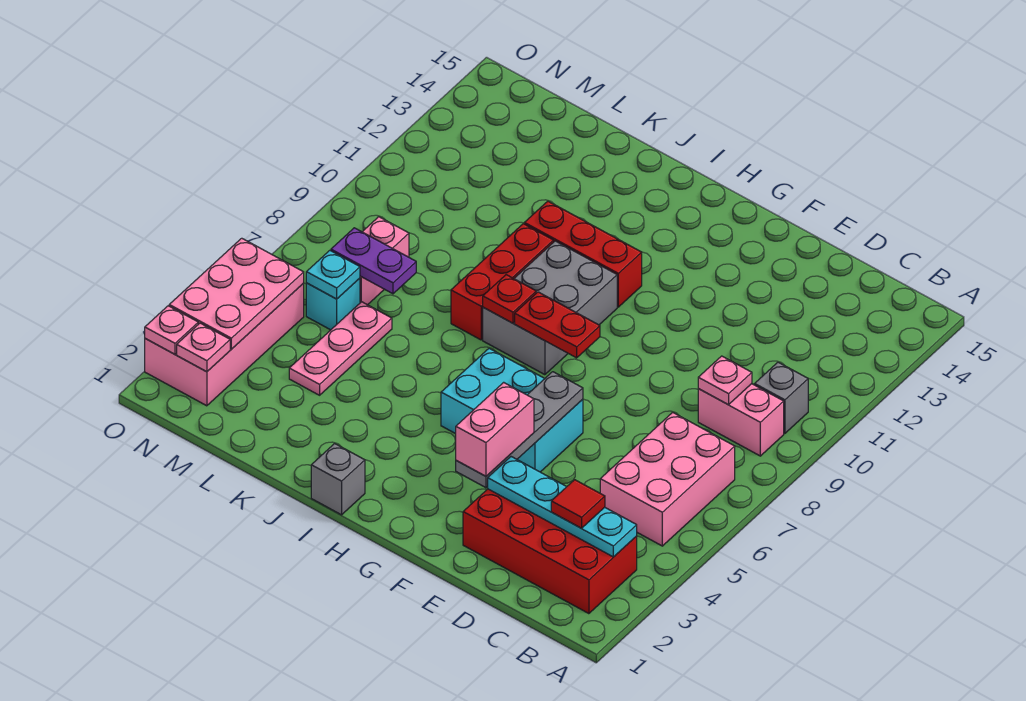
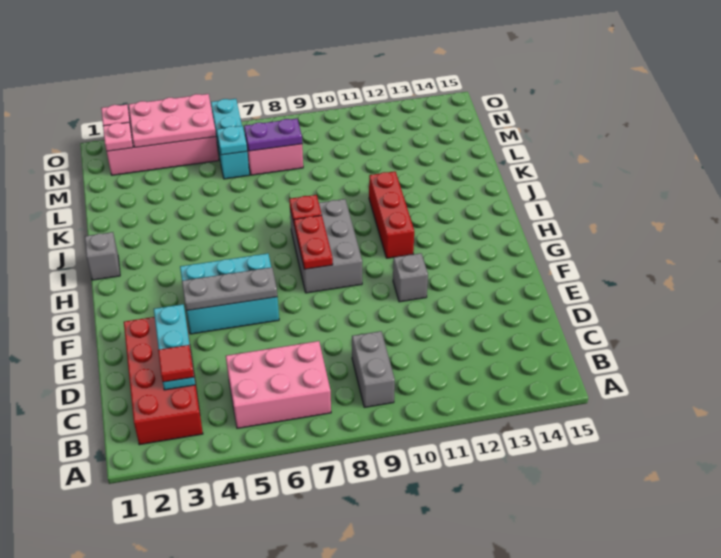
cyan plate B3:E3 level 2 -> cyan plate C3:E3 level 2
pink brick B9:C9 level 1 -> grey brick B9:C9 level 1
grey brick B10 level 1 -> grey brick F11 level 1
pink plate C9 level 2 -> none
grey plate F3:F6 level 2 -> grey plate F4:F6 level 2
pink brick F3:F4 level 3 -> none
cyan brick F5:H6 level 1 -> cyan brick F4:G6 level 1
grey brick H8:I10 level 1 -> grey brick G8:I9 level 1
red brick J8:J10 level 1 -> none
pink plate L4:L6 level 1 -> none
purple plate L7:M7 level 2 -> purple plate M7:M8 level 2
cyan brick M6 level 1 -> cyan brick M6:O6 level 1

